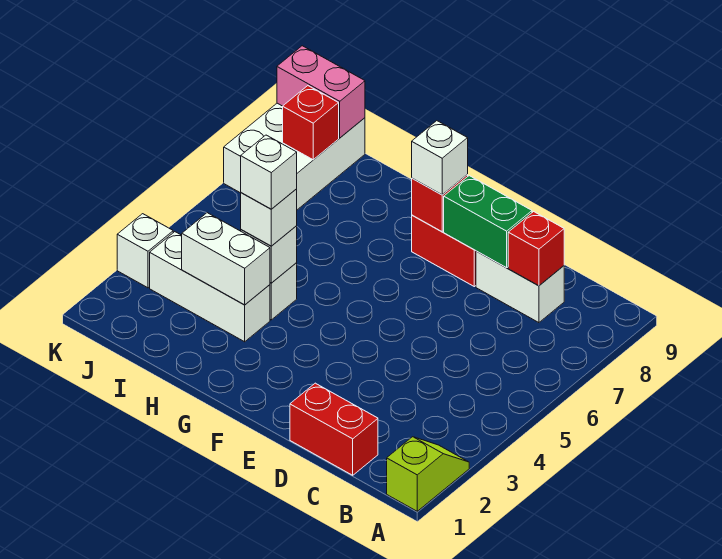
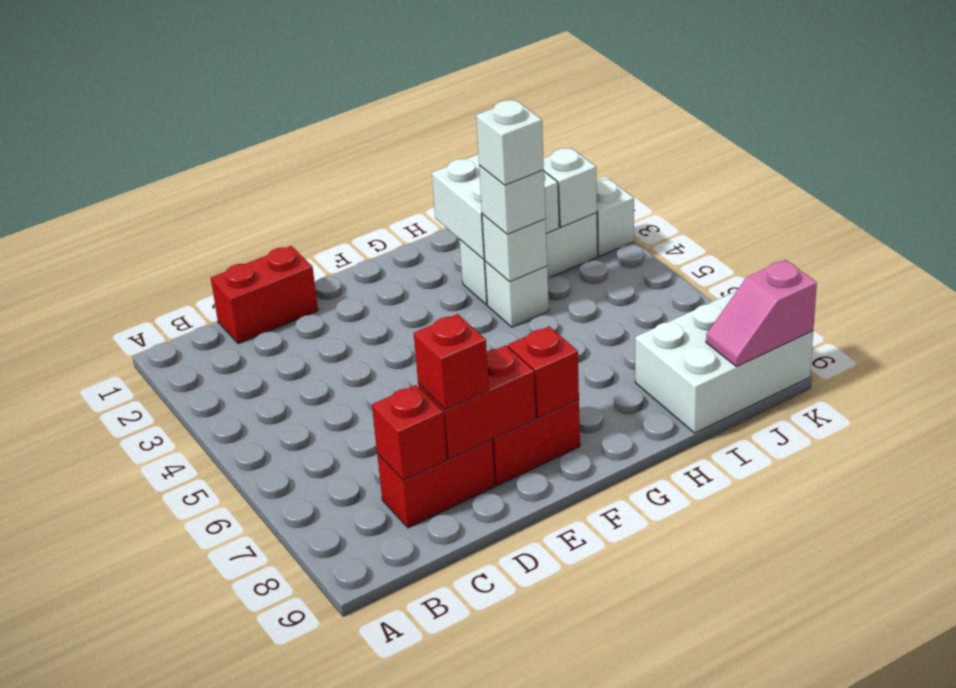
lime slope A1:A2 level 1 top 1 -> none
white brick C8:D8 level 1 -> red brick C8:D8 level 1
green brick D8:E8 level 2 -> red brick D8:E8 level 2
white brick F8 level 3 -> white brick J3 level 2
white brick H3:I3 level 2 -> white brick H2:I3 level 2
white brick J7:K9 level 1 -> white brick I8:K9 level 1
red brick J8 level 2 -> red brick D8 level 3
pink brick J9:K9 level 2 -> pink slope J9:K9 level 2 top K

